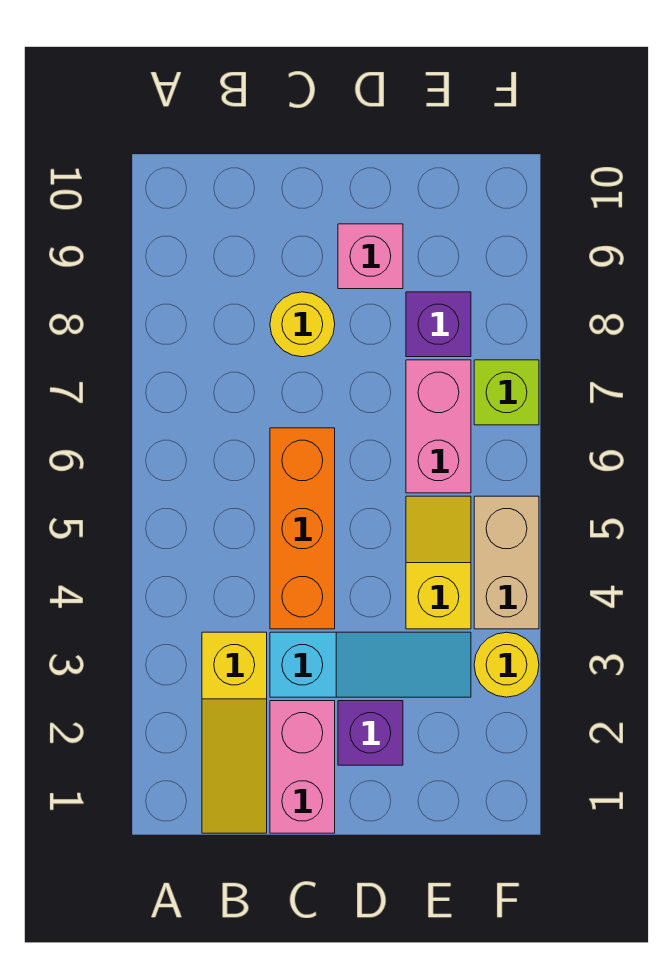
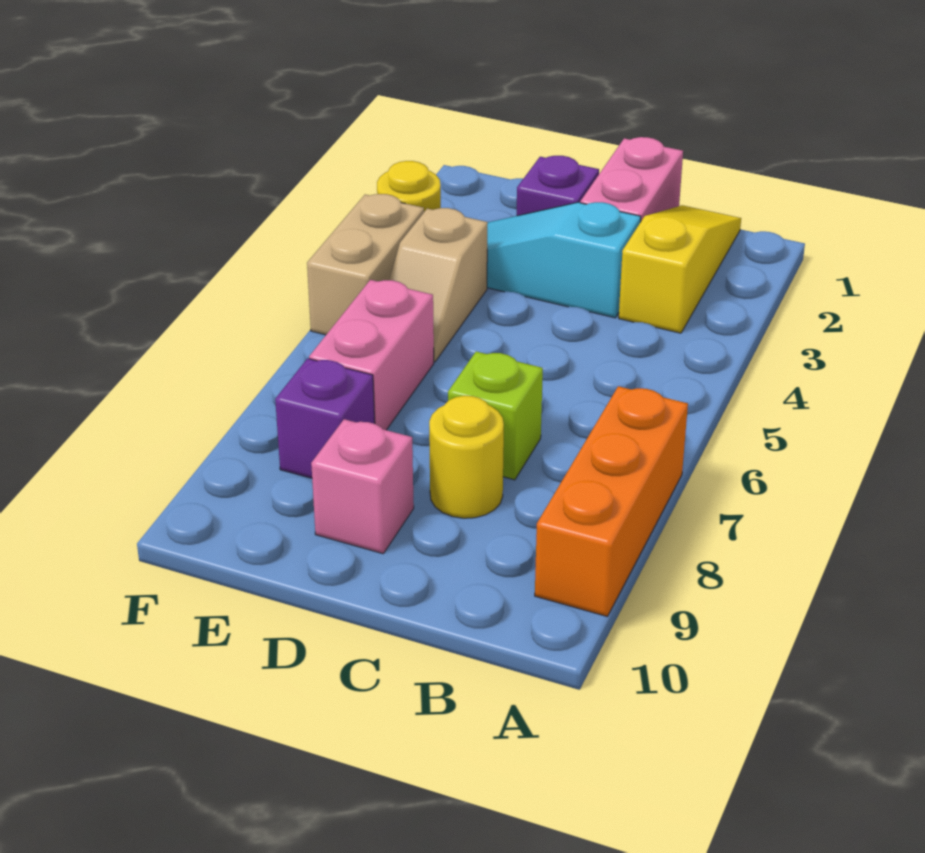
orange brick C4:C6 level 1 -> orange brick A7:A9 level 1
yellow slope E4:E5 level 1 top 4 -> tan slope E4:E5 level 1 top 4
lime brick F7 level 1 -> lime brick C7 level 1

